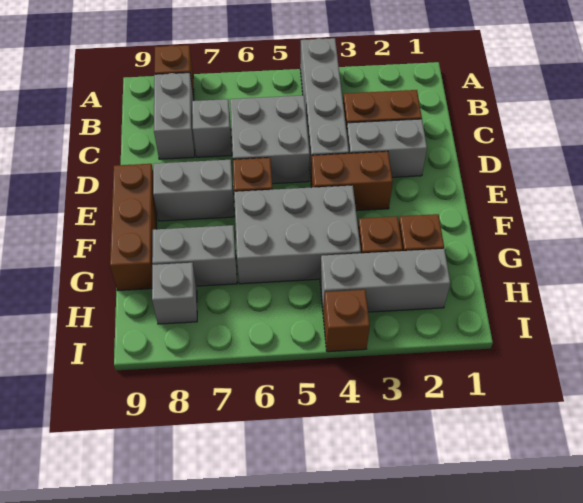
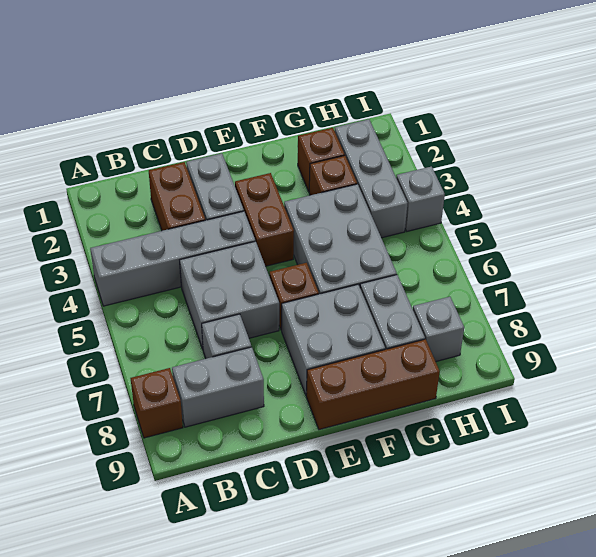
grey brick E7:E8 level 1 -> grey brick E7:F8 level 1
brown brick I4 level 1 -> grey brick I4 level 1

